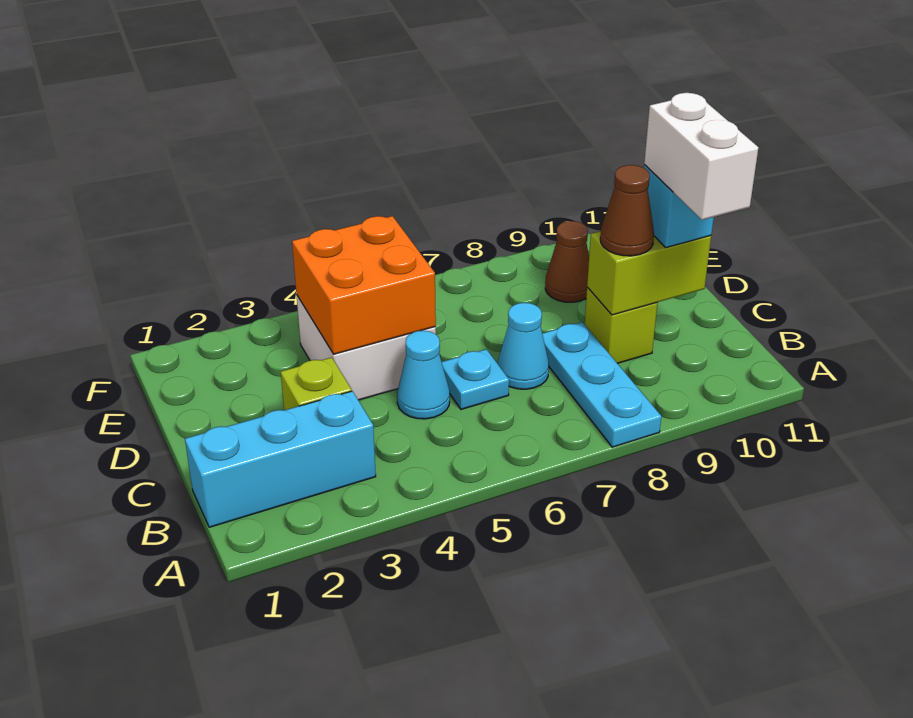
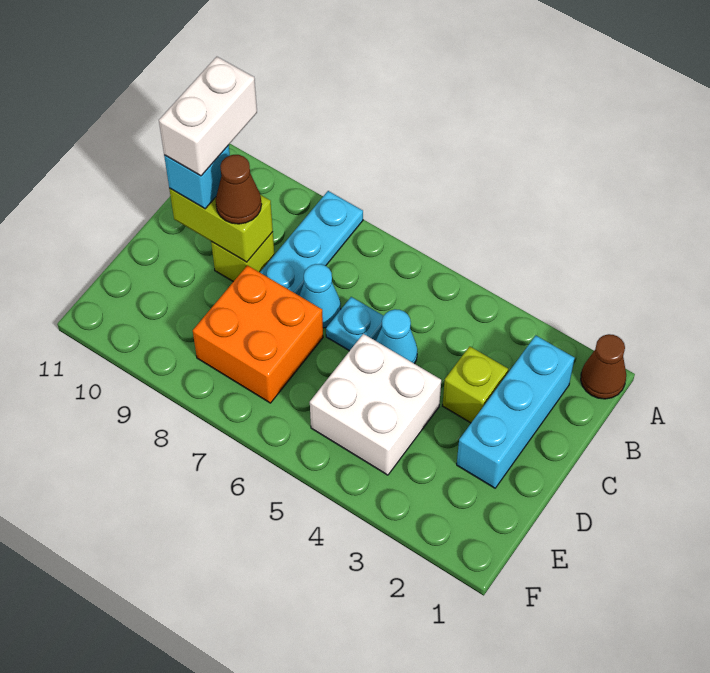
cyan brick B1:B3 level 1 -> cyan brick B2:D2 level 1
orange brick D4:E5 level 2 -> orange brick D7:E8 level 1
brown cone E9 level 1 -> brown cone A1 level 1

